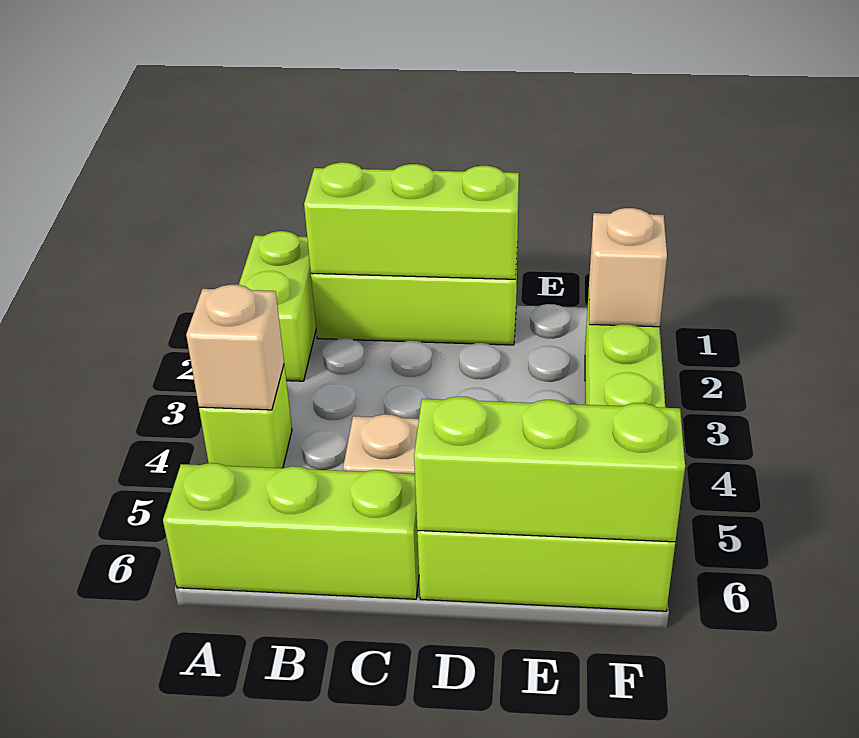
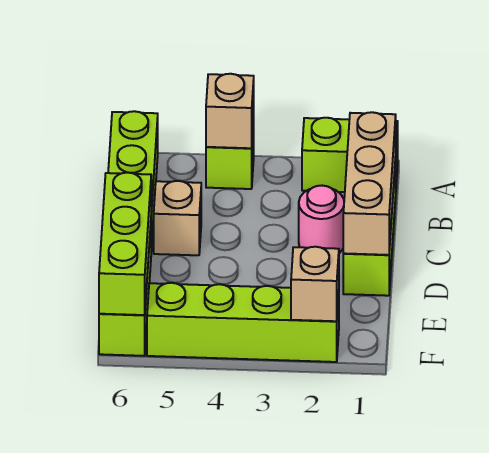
lime brick B1:D1 level 2 -> tan brick B1:D1 level 2
none -> pink round brick C2 level 1

